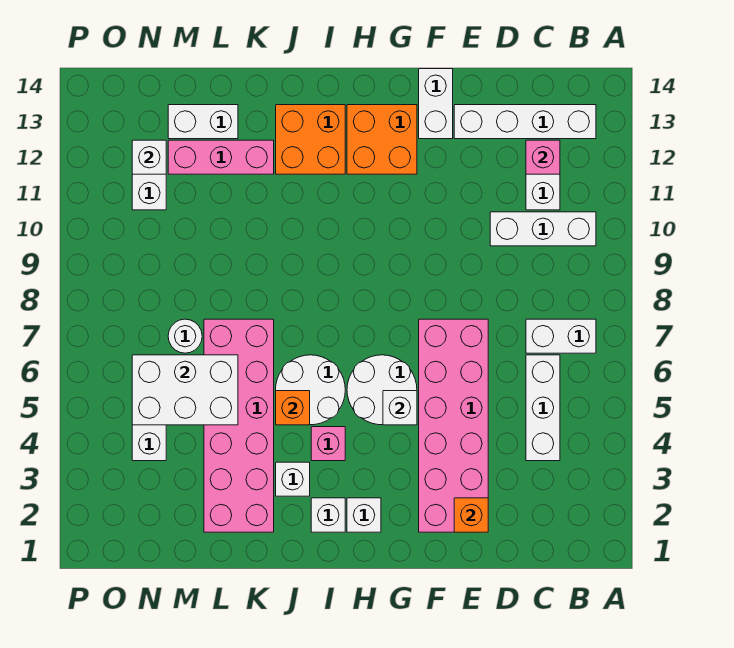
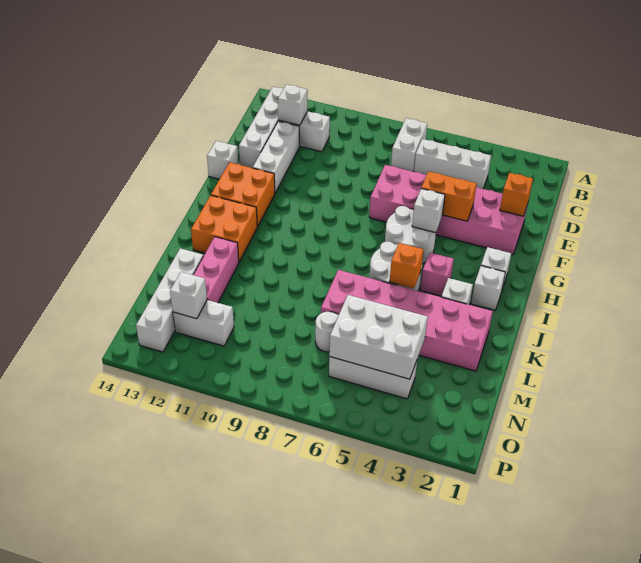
white brick B10:D10 level 1 -> white brick D12:F12 level 1
pink brick C12 level 2 -> white brick C12 level 2
none -> orange brick F4:F5 level 2
white brick F13:F14 level 1 -> white brick F14 level 1
white brick L5:N6 level 2 -> white brick M4:N6 level 2
white brick L13:M13 level 1 -> white brick L13:O13 level 1

